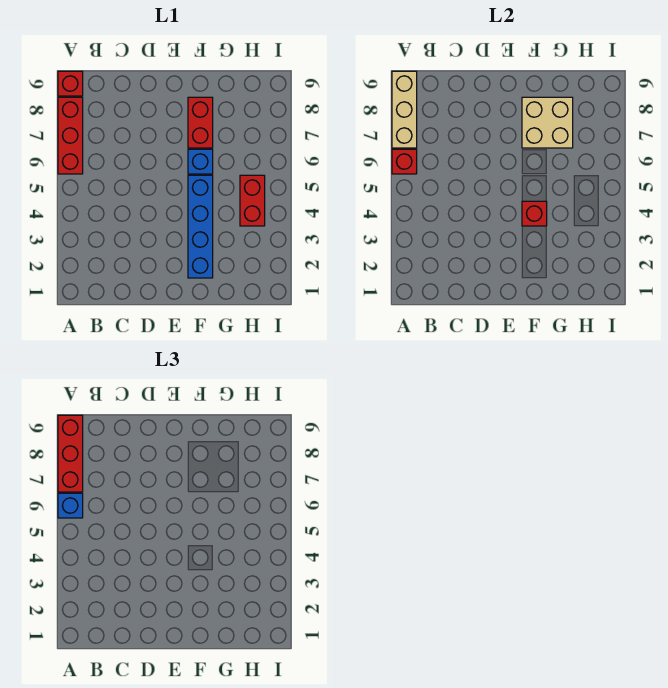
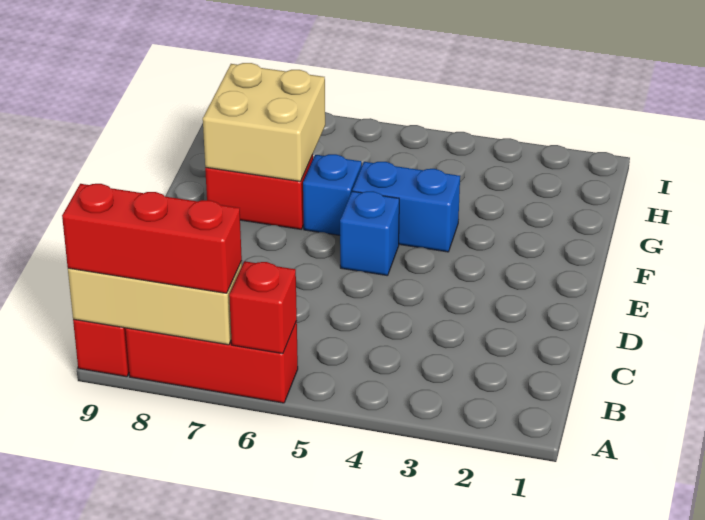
blue brick A6 level 3 -> blue brick E5 level 1
blue brick F2:F5 level 1 -> blue brick F4:F5 level 1
red brick F4 level 2 -> none
red brick H4:H5 level 1 -> none

